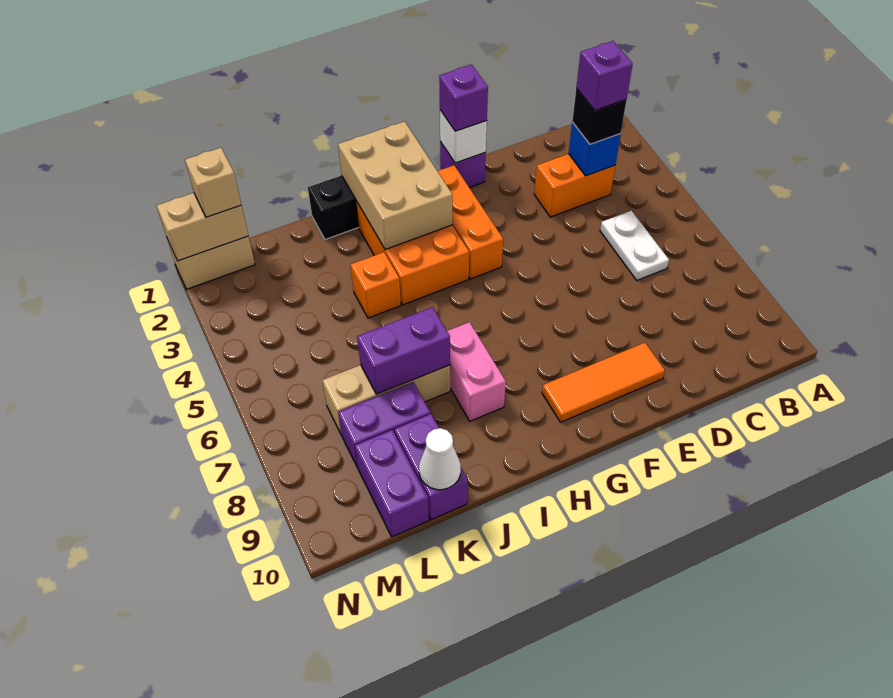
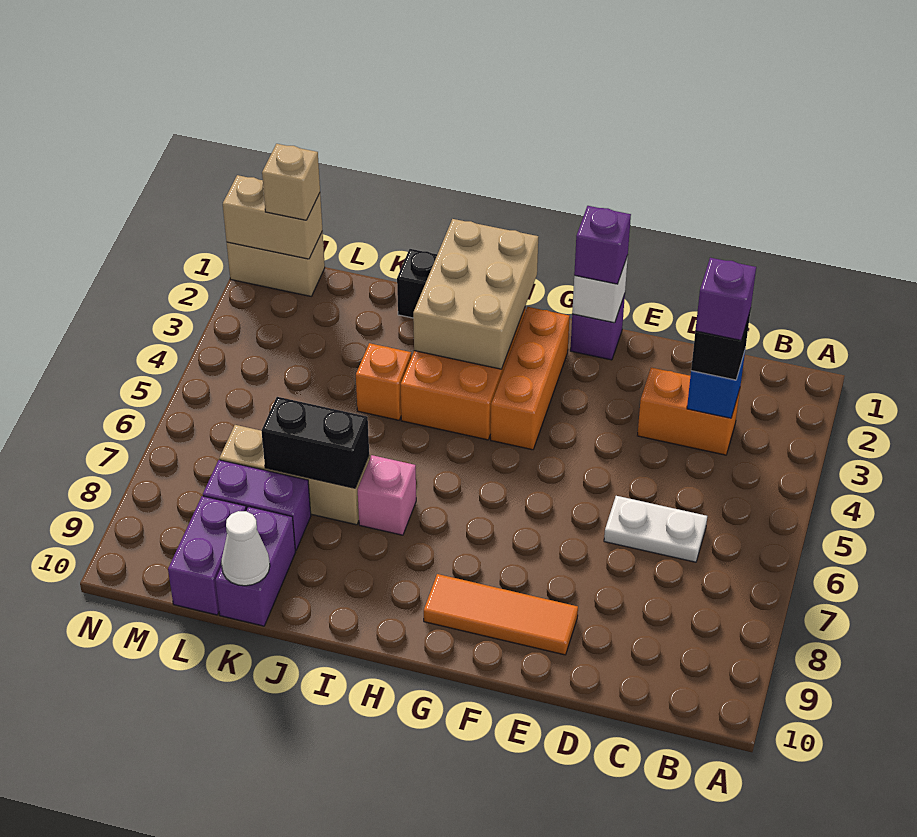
white plate C5:C6 level 1 -> white plate C6:D6 level 1
pink brick I7:I8 level 1 -> pink brick I7 level 1
purple brick J7:K7 level 2 -> black brick J7:K7 level 2

